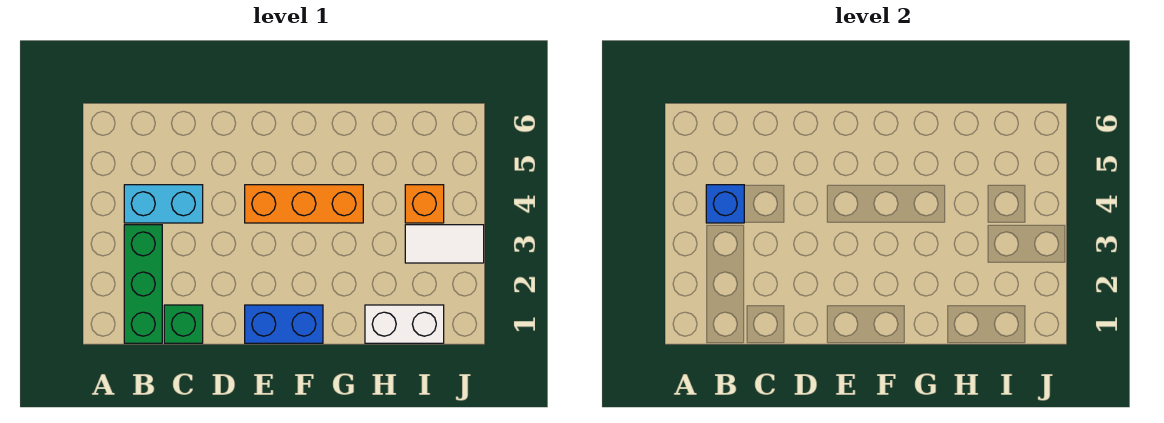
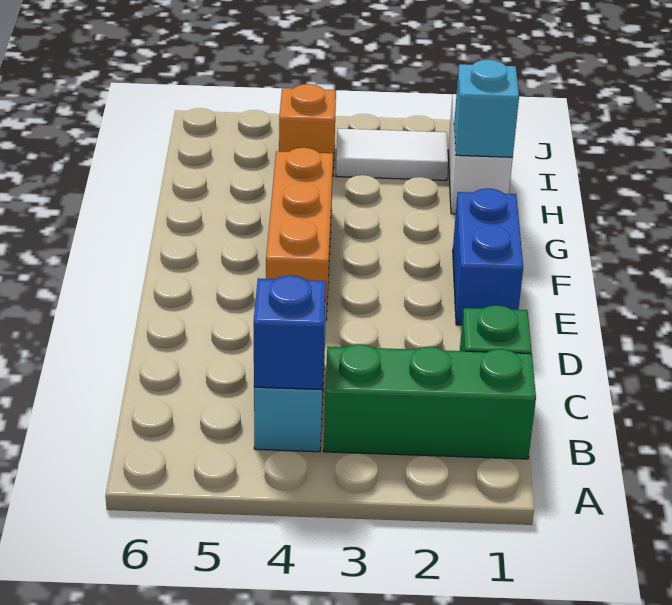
none -> cyan brick H1 level 2
white tile I3:J3 level 1 -> white tile I2:I3 level 1

